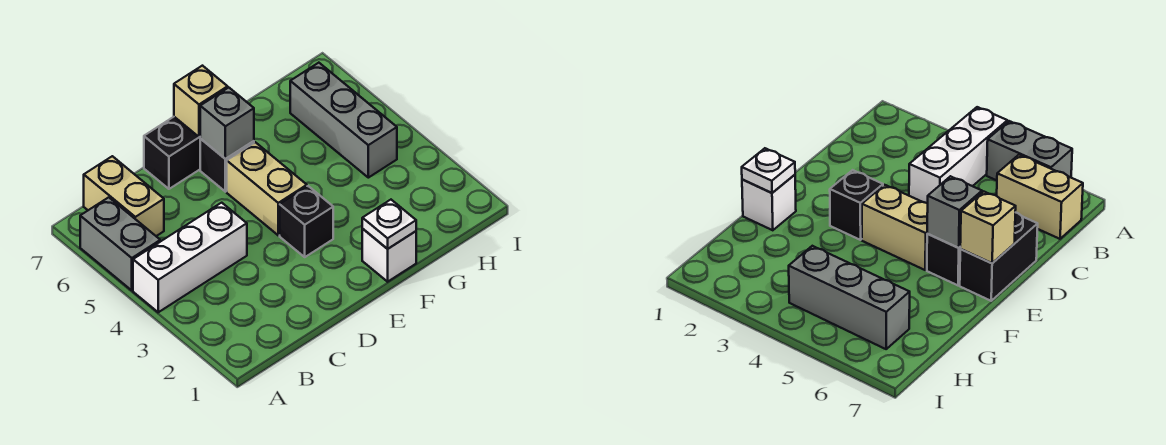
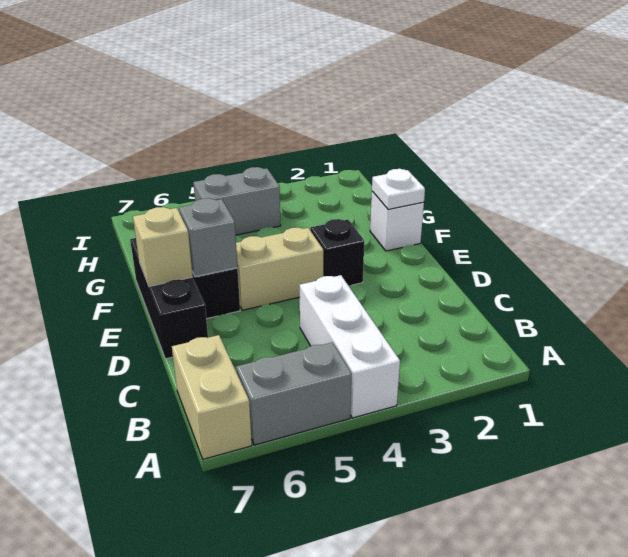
tan brick B6:B7 level 1 -> tan brick A7:B7 level 1
black brick D7:E7 level 1 -> black brick D7:F7 level 1
grey brick H4:H6 level 1 -> grey brick H4:H5 level 1

